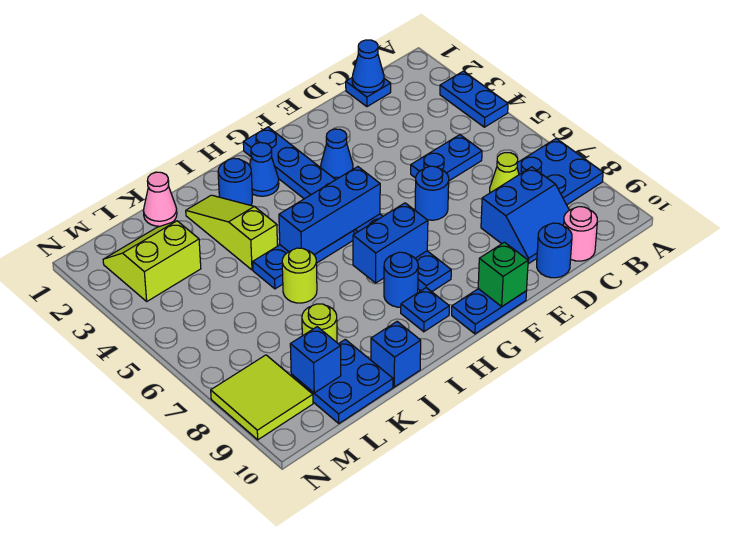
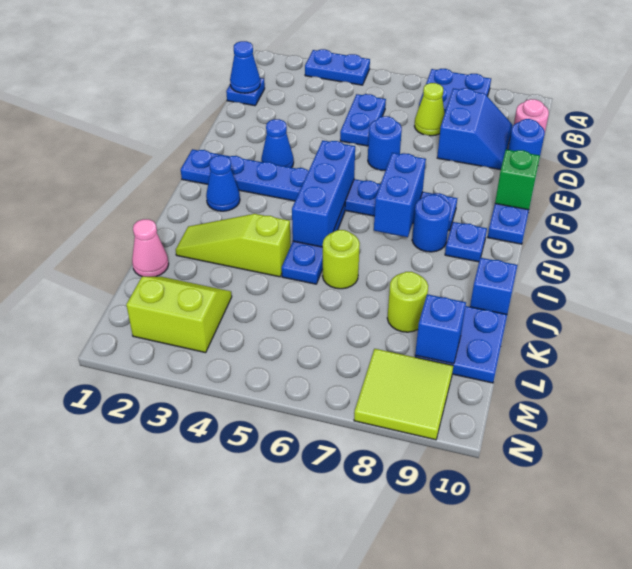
blue round brick I2 level 1 -> none
lime slope L2:M3 level 1 top 3 -> lime slope L2:M3 level 1 top M

